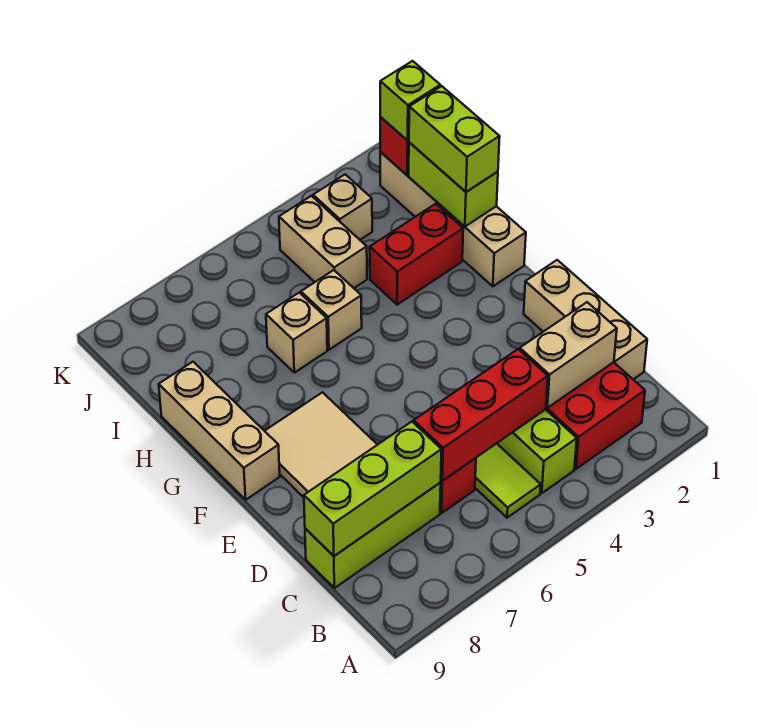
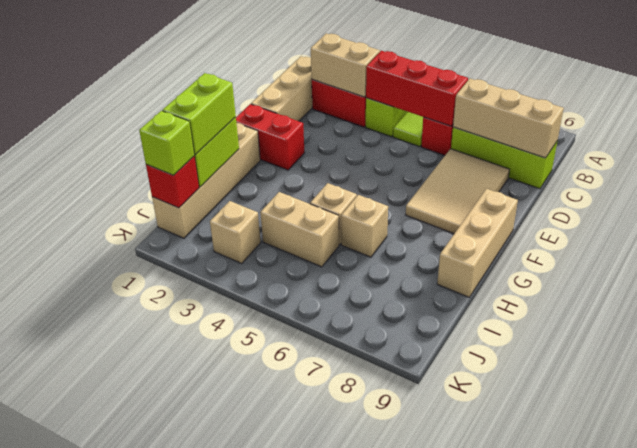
lime brick C7:C9 level 2 -> tan brick C7:C9 level 2
red brick H2:H3 level 1 -> red brick F1:F2 level 1
tan brick I4:J4 level 1 -> tan brick I4:I5 level 1

